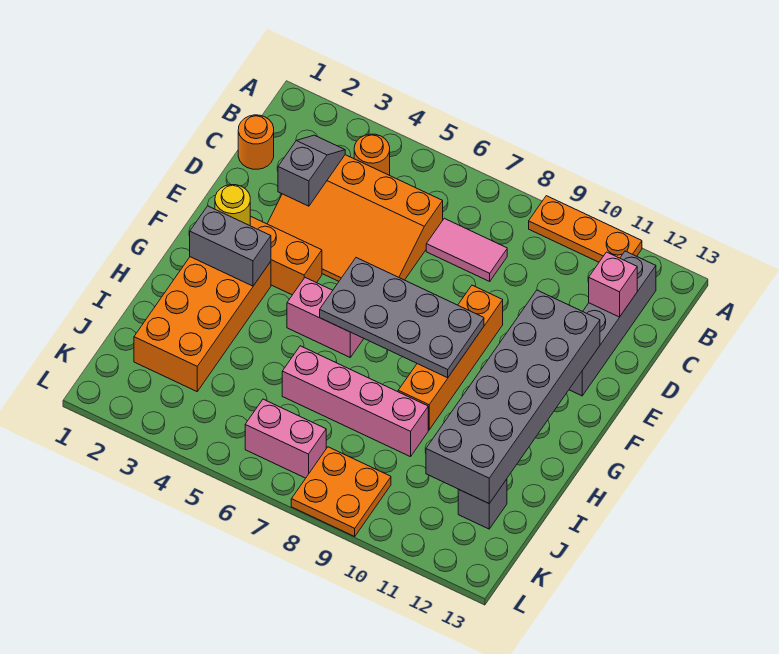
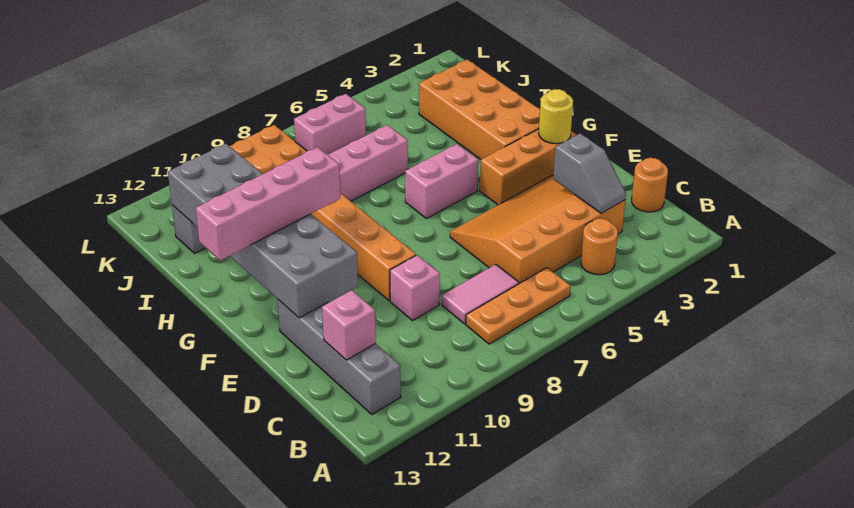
orange plate A9:A11 level 1 -> orange plate B6:B8 level 1
none -> pink brick D9 level 1
grey plate F6:G9 level 2 -> none
grey brick G2:G3 level 2 -> none
none -> pink brick G10:G13 level 3

